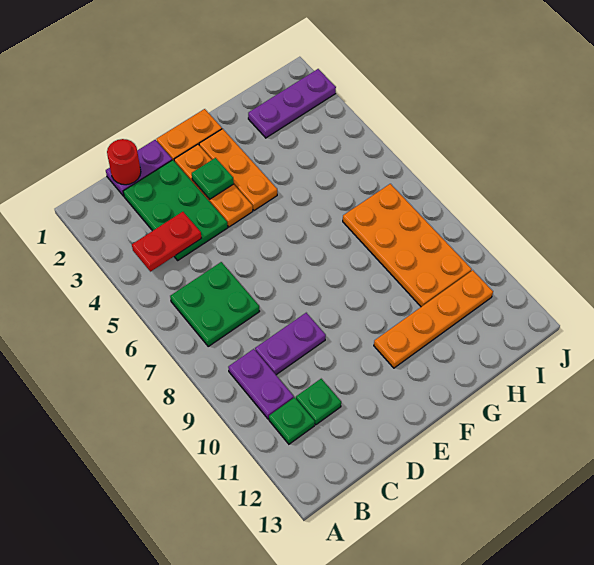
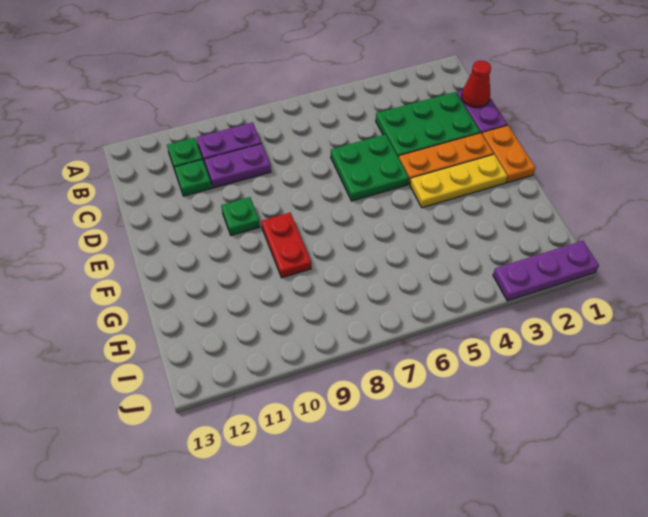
red plate B4:C4 level 2 -> red plate F9:G9 level 1
green plate B6:C7 level 1 -> green plate D5:E6 level 1
red round brick C1 level 2 -> red cone C1 level 2
purple plate C9:D9 level 1 -> purple plate C9:C10 level 1
green plate E3 level 2 -> green plate E10 level 1
orange plate F2:F4 level 1 -> yellow plate F2:F4 level 1
orange plate F11:I11 level 1 -> none
purple plate H2:J2 level 1 -> purple plate J1:J3 level 1
orange plate H7:I10 level 1 -> none

